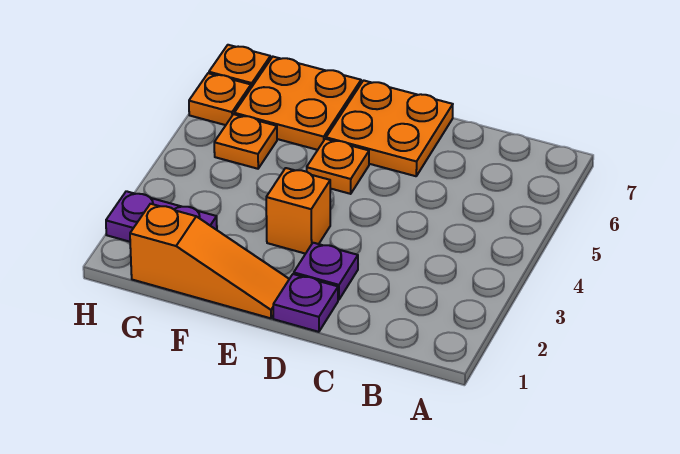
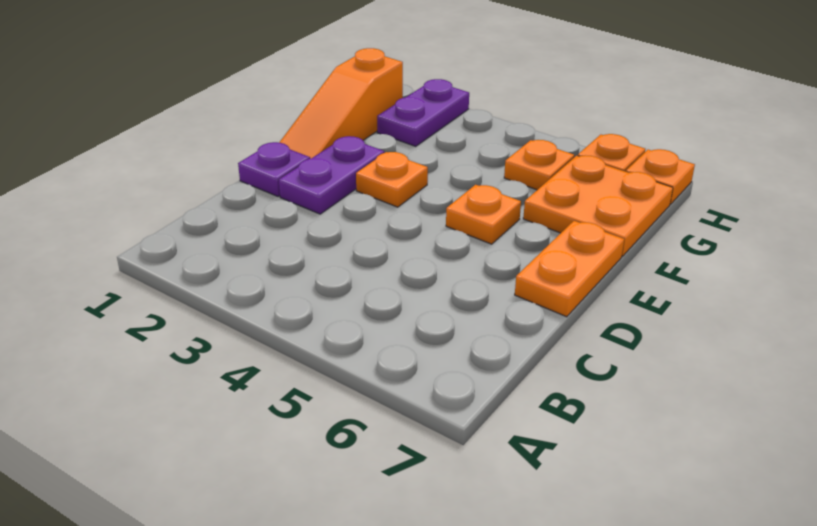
purple plate D2 level 1 -> purple plate D2:E2 level 1
orange plate D6:E7 level 1 -> orange plate D7:E7 level 1
orange brick E3 level 1 -> orange plate E3 level 1

